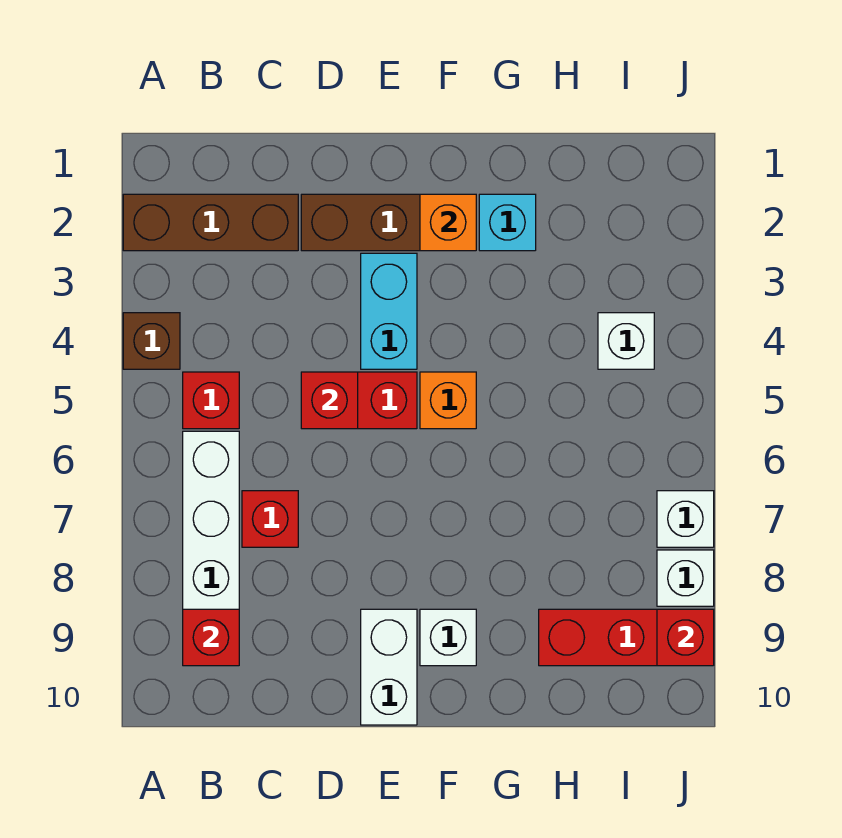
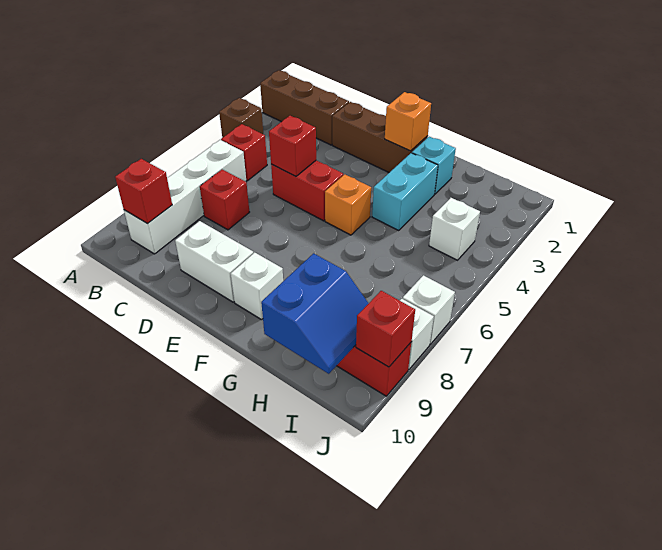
cyan brick E3:E4 level 1 -> cyan brick G3:G4 level 1
white brick E9:E10 level 1 -> white brick D9:E9 level 1
none -> blue slope H9:I10 level 2 top H

